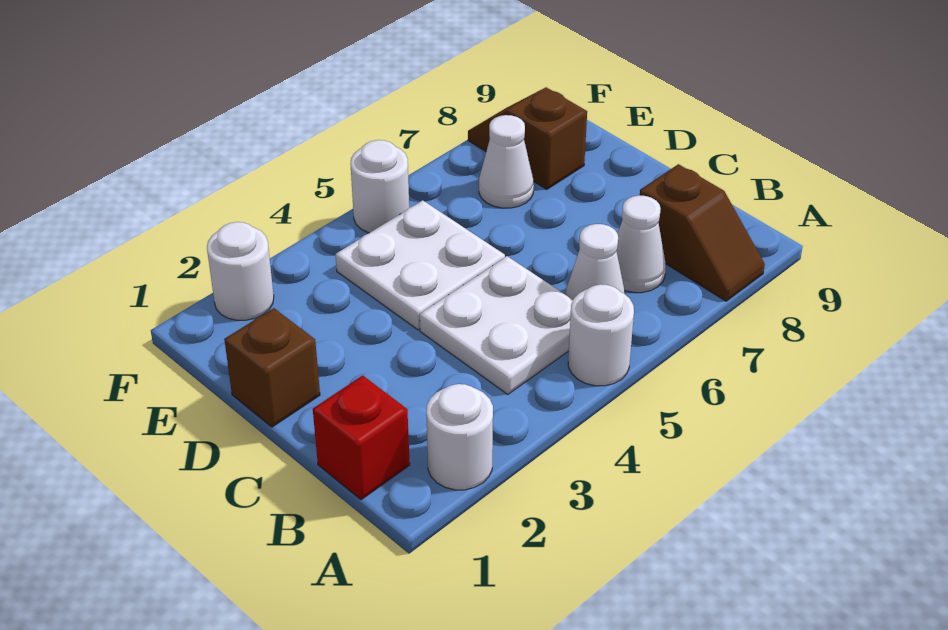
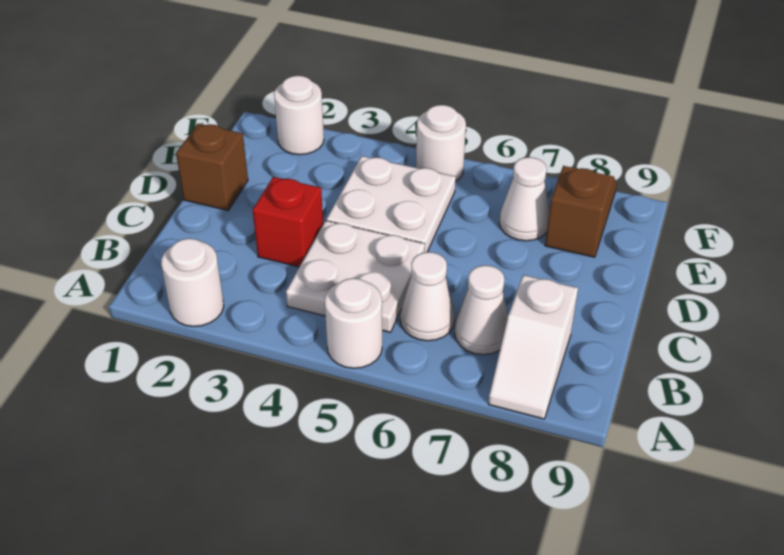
brown slope A8:B8 level 1 top B -> white slope A8:B8 level 1 top B
red brick B1 level 1 -> red brick C3 level 1

